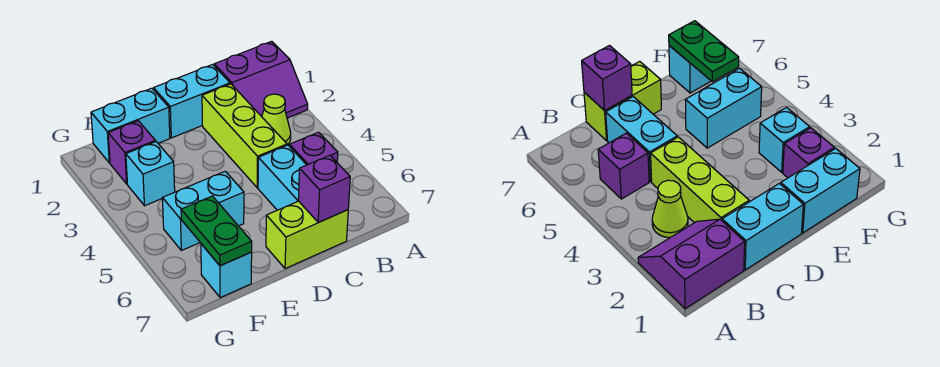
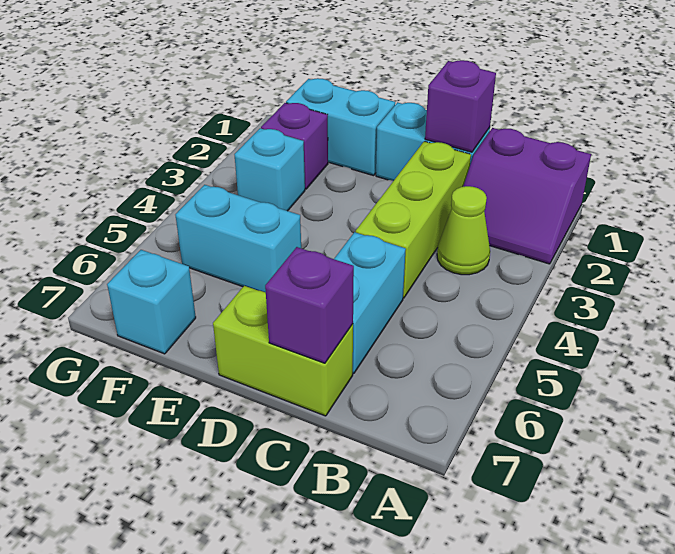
purple brick B5 level 1 -> purple brick C1 level 2
green plate F6:F7 level 2 -> none

